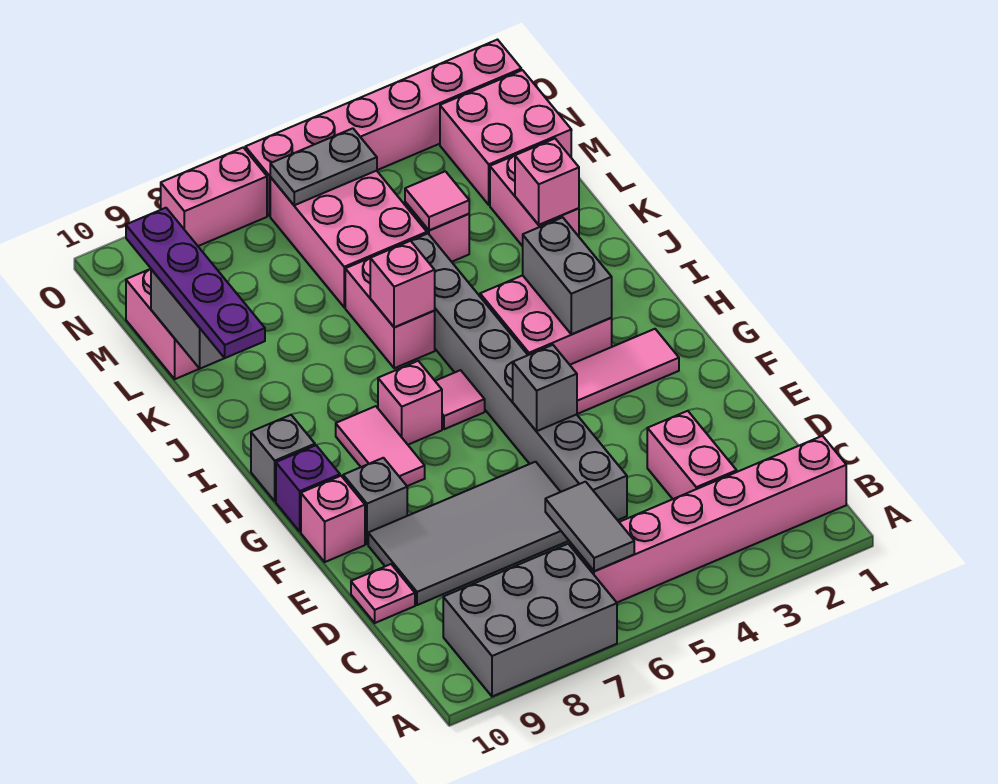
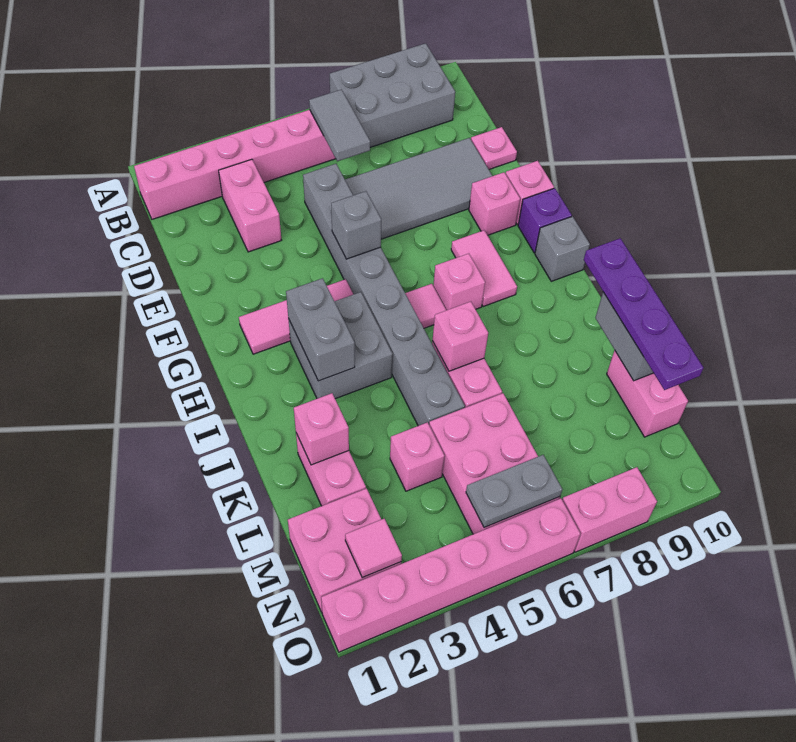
grey brick F9 level 1 -> pink brick F9 level 1
pink brick H3:I4 level 1 -> grey brick H3:I4 level 1
pink tile L4 level 2 -> pink tile N2 level 2

